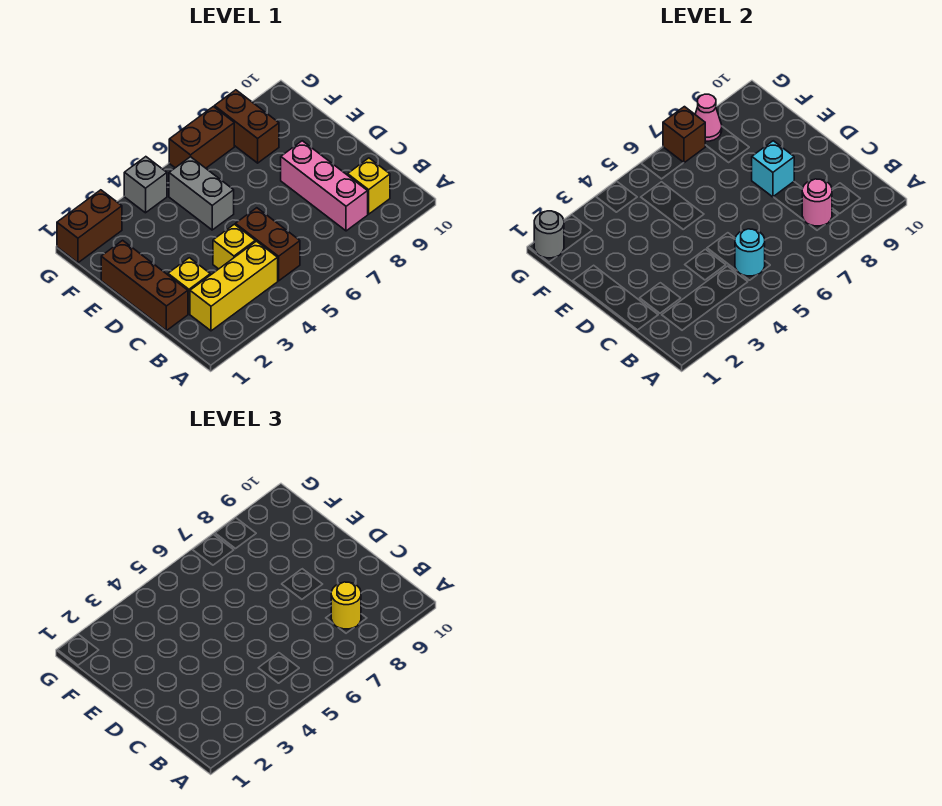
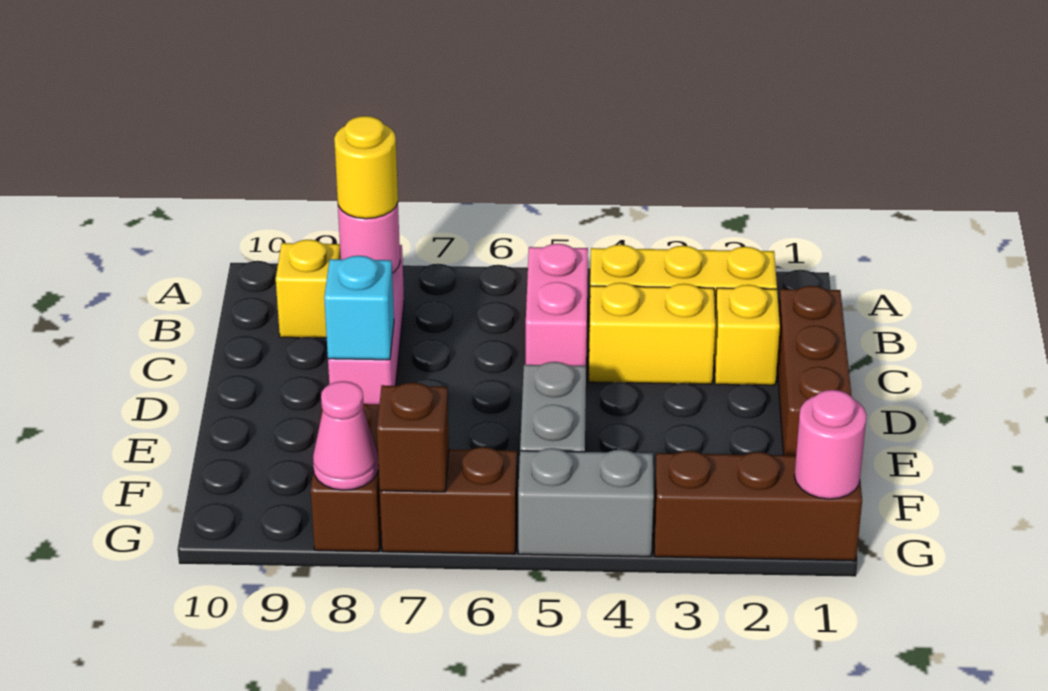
brown brick B5:C5 level 1 -> pink brick B5:C5 level 1
cyan round brick B5 level 2 -> none
yellow brick C4 level 1 -> yellow brick C3:C4 level 1
brown brick G1:G2 level 1 -> brown brick G1:G3 level 1
grey round brick G1 level 2 -> pink round brick G1 level 2
grey brick G4 level 1 -> grey brick G4:G5 level 1

